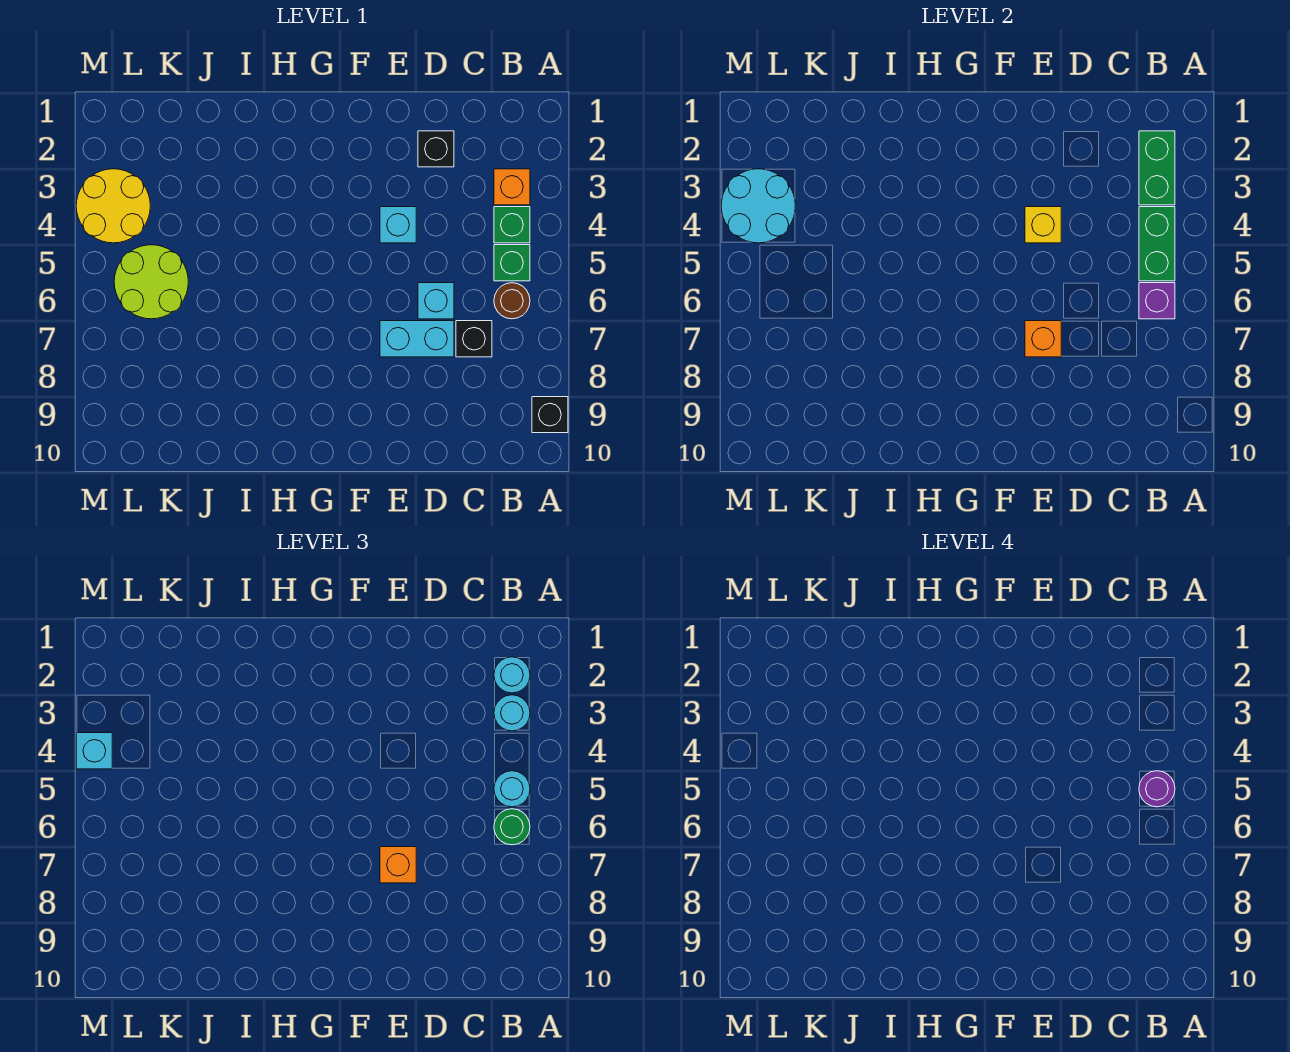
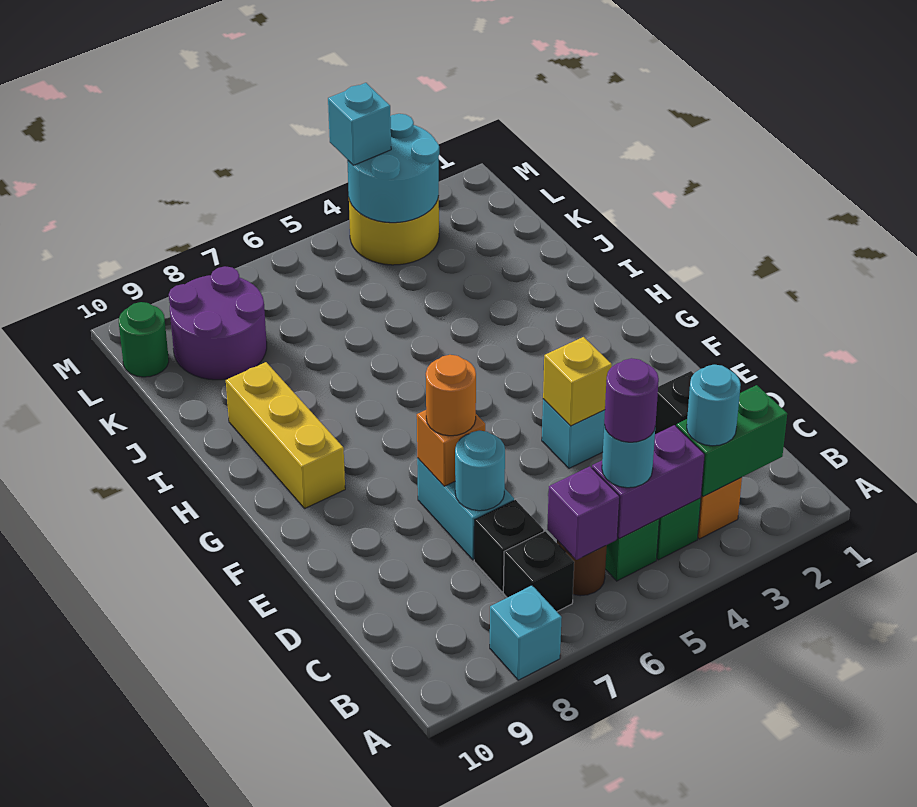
black brick A9 level 1 -> black brick B7 level 1
cyan round brick B2 level 3 -> cyan round brick D7 level 2
green brick B4:B5 level 2 -> purple brick B4:B5 level 2
green round brick B6 level 3 -> green round brick L10 level 1
cyan brick D6 level 1 -> cyan brick A8 level 1
orange brick E7 level 3 -> orange round brick E7 level 3
none -> yellow brick G9:I9 level 1
lime round brick K5:L6 level 1 -> none
none -> purple round brick K8:L9 level 1

